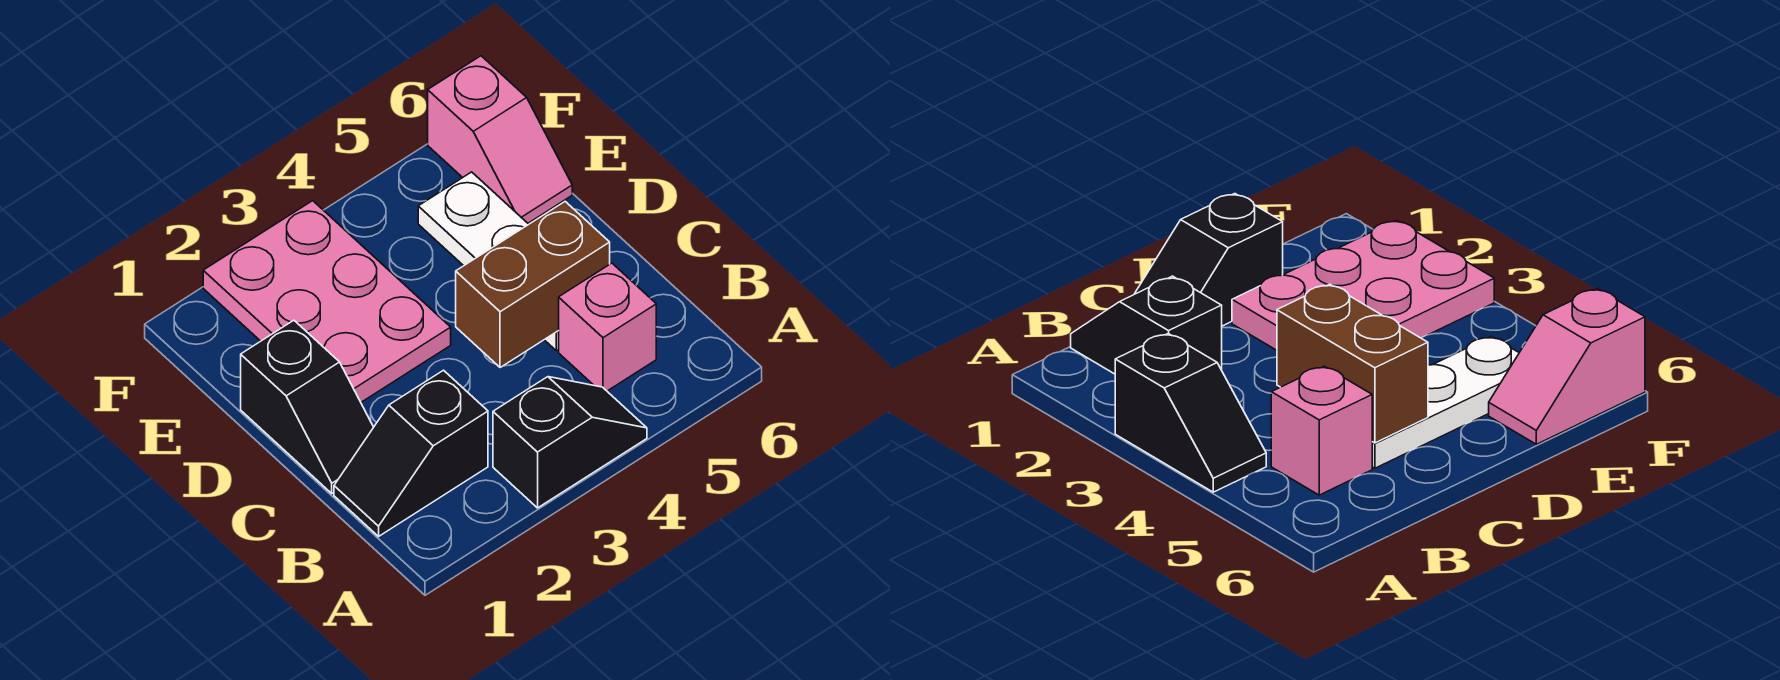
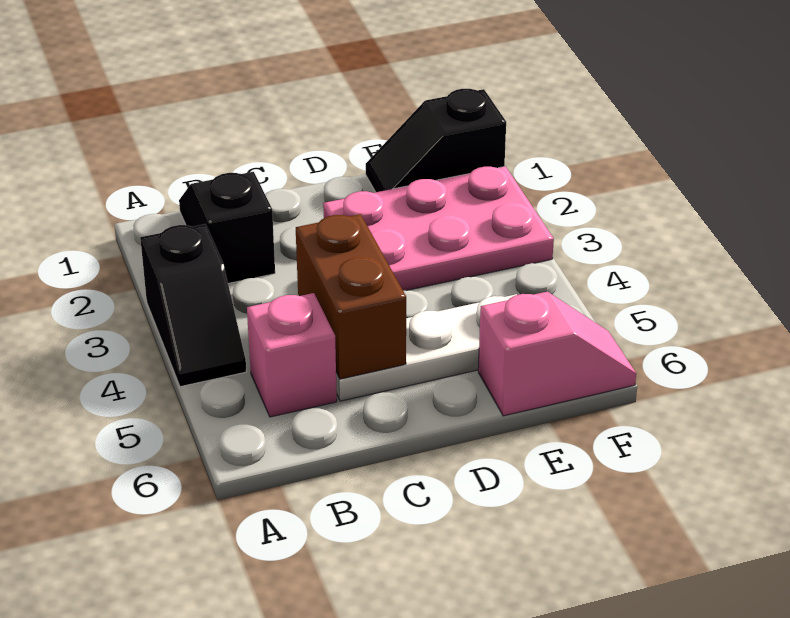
black slope C1:D1 level 1 top D -> black slope E1:F1 level 1 top F
pink slope E6:F6 level 1 top F -> pink slope E6:F6 level 1 top E

